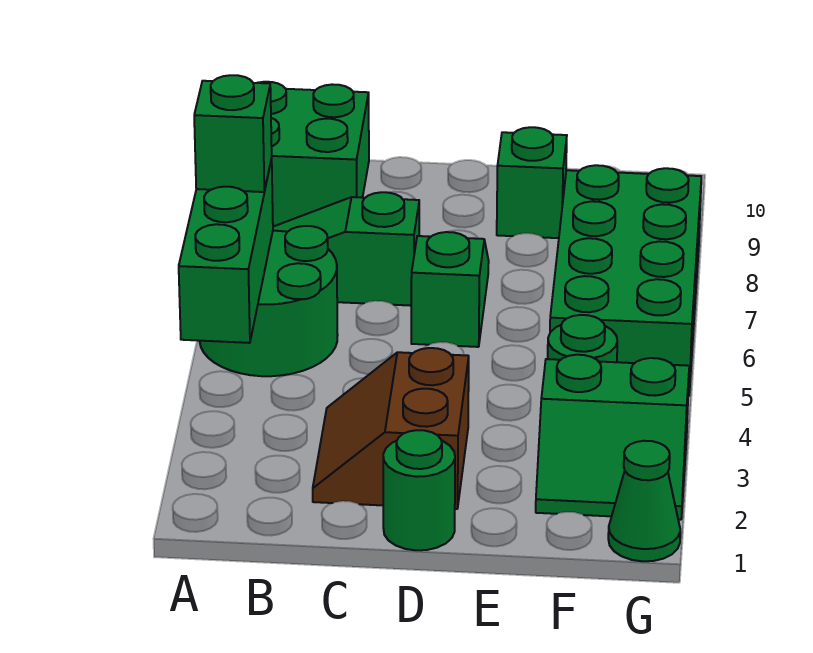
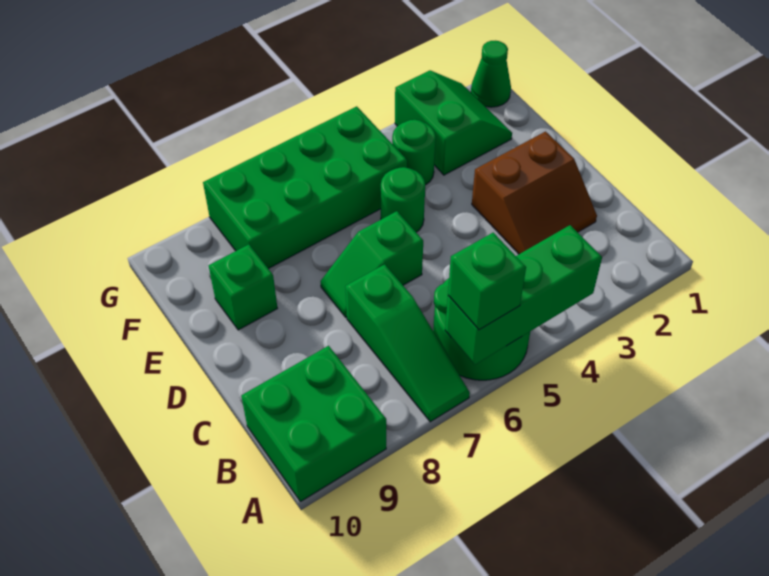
green round brick D1 level 1 -> green round brick E5 level 1

